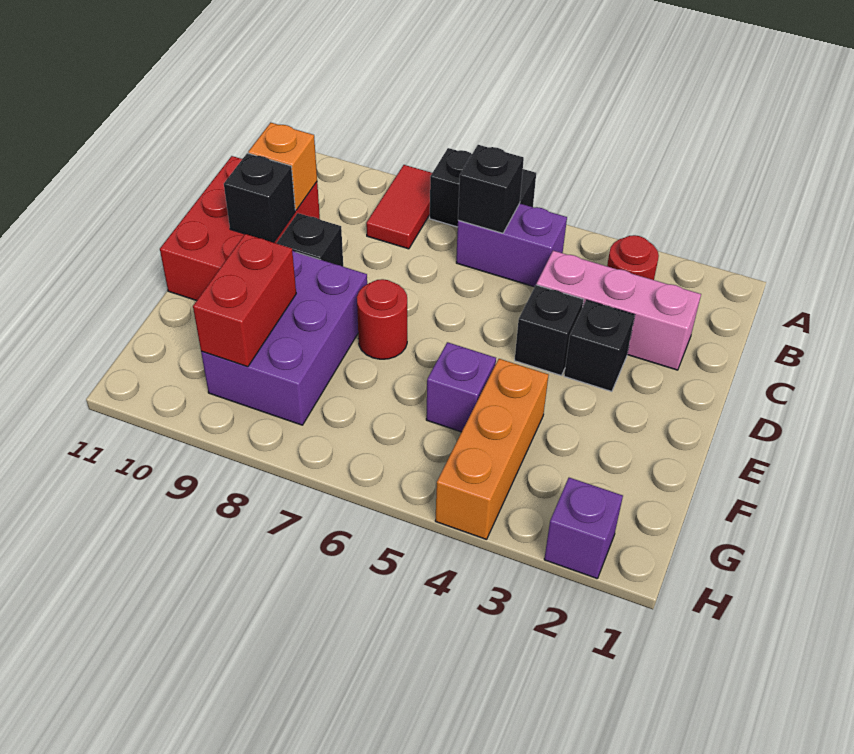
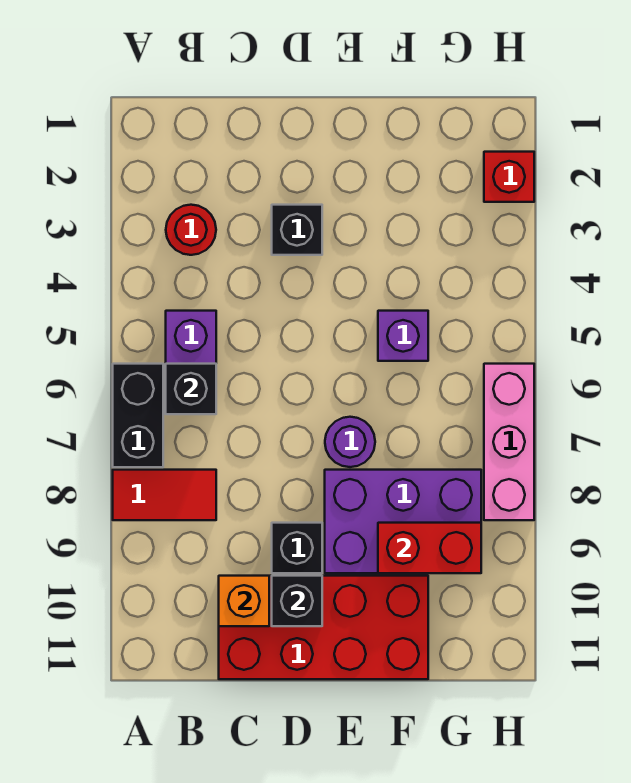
pink brick C2:C4 level 1 -> pink brick H6:H8 level 1
red brick C10:E11 level 1 -> red brick C10:F11 level 1
black brick D4 level 1 -> none
red round brick E7 level 1 -> purple round brick E7 level 1
orange brick F4:H4 level 1 -> none
purple brick H2 level 1 -> red brick H2 level 1

